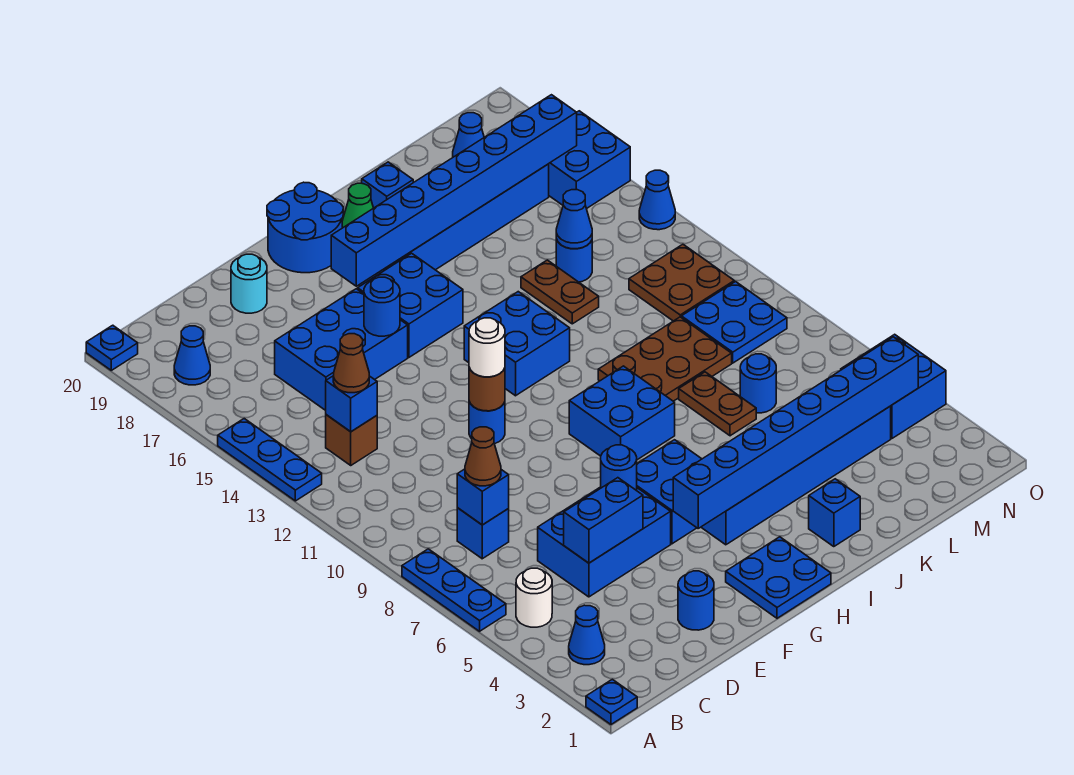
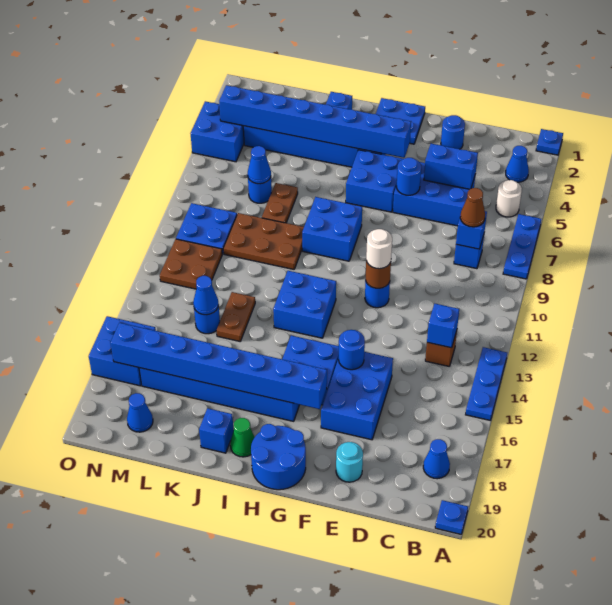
brown cone C13 level 3 -> none
blue brick D15:F16 level 1 -> blue brick E15:F17 level 1
blue cone O14 level 1 -> blue cone L7 level 2

